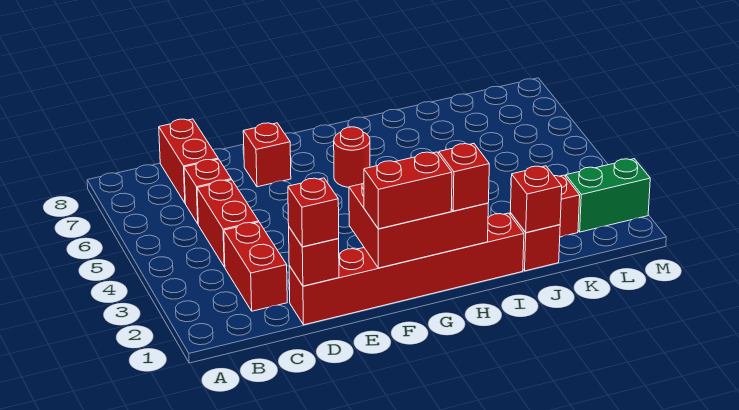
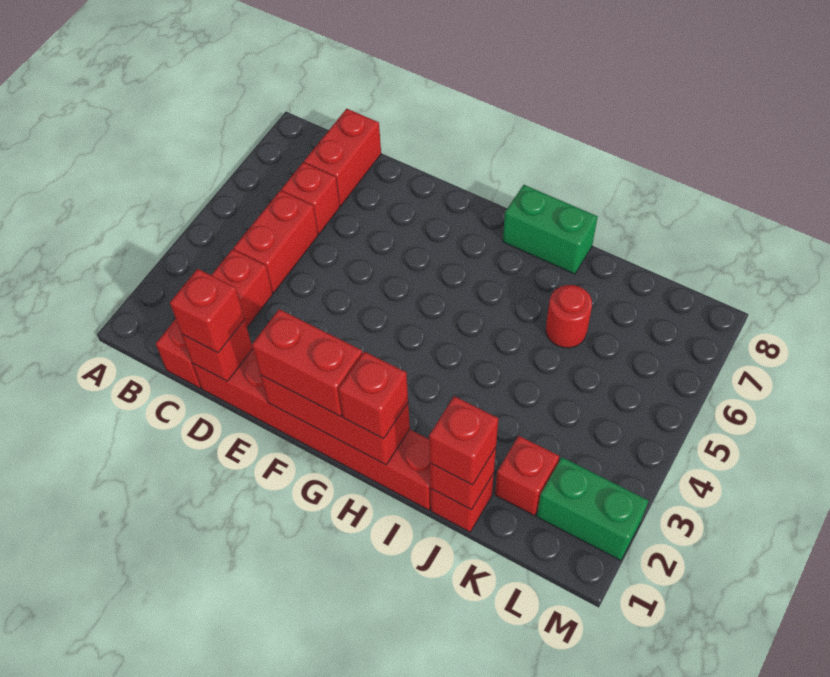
red brick C2:C3 level 1 -> red brick C1:C3 level 1
red brick E7 level 1 -> red brick J1 level 3
red brick F1:H2 level 2 -> red brick F1:H1 level 2
red round brick G6 level 1 -> red round brick J6 level 1
none -> green brick H8:I8 level 1

